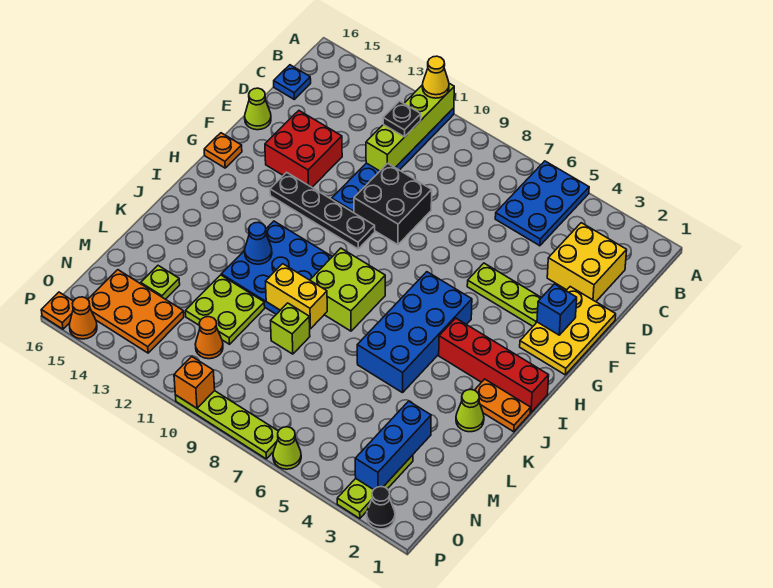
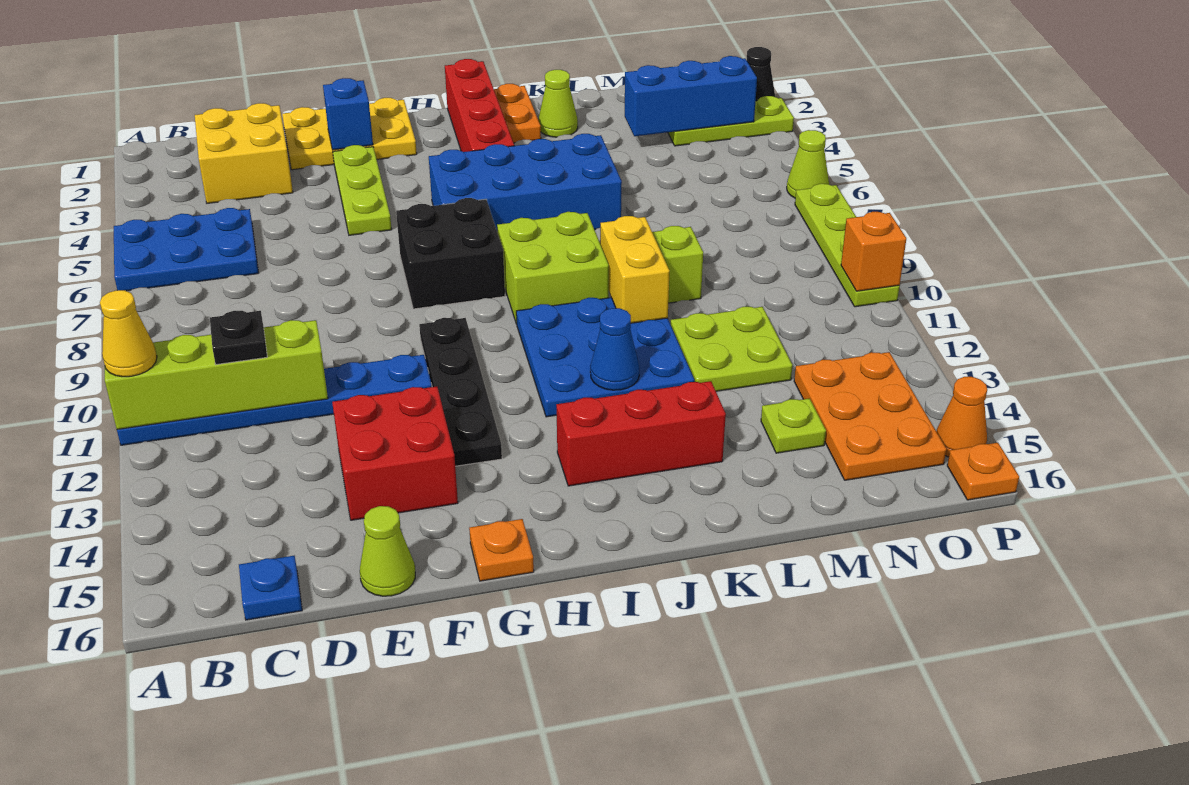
black brick E9:F10 level 1 -> black brick G7:H8 level 1
none -> red brick I14:K14 level 1
orange cone N11 level 1 -> none

